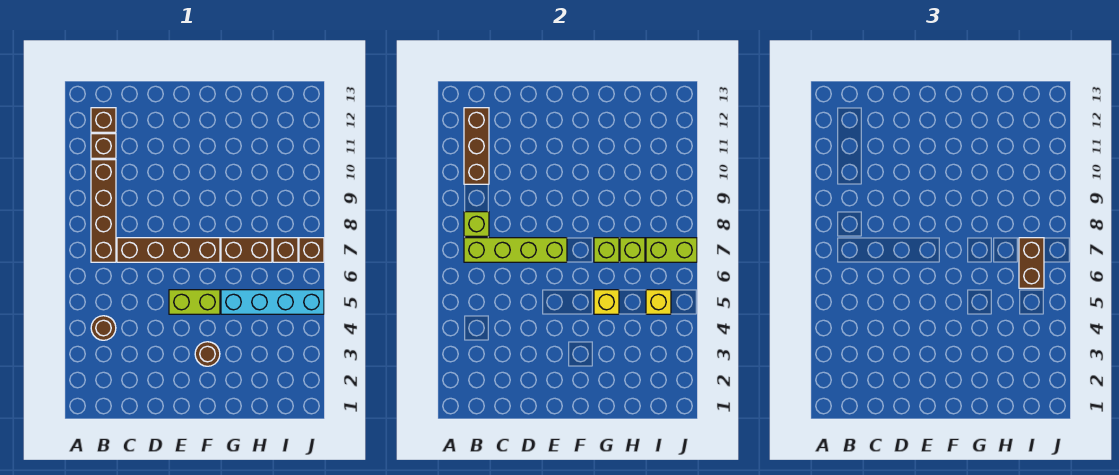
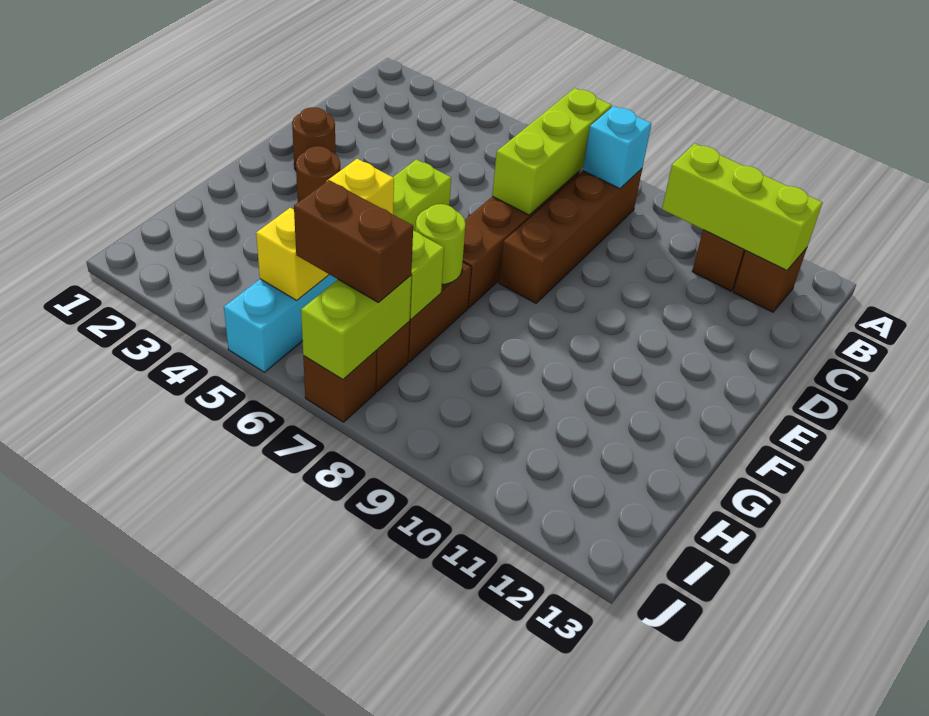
brown round brick B4 level 1 -> brown round brick E2 level 1
brown brick B7:B10 level 1 -> brown brick B8:E8 level 1
lime brick B7:E7 level 2 -> lime brick B7:D7 level 2
lime brick B8 level 2 -> cyan brick B8 level 2
brown brick B10:B12 level 2 -> lime brick B10:B12 level 2
lime brick G7 level 2 -> lime round brick G7 level 2

